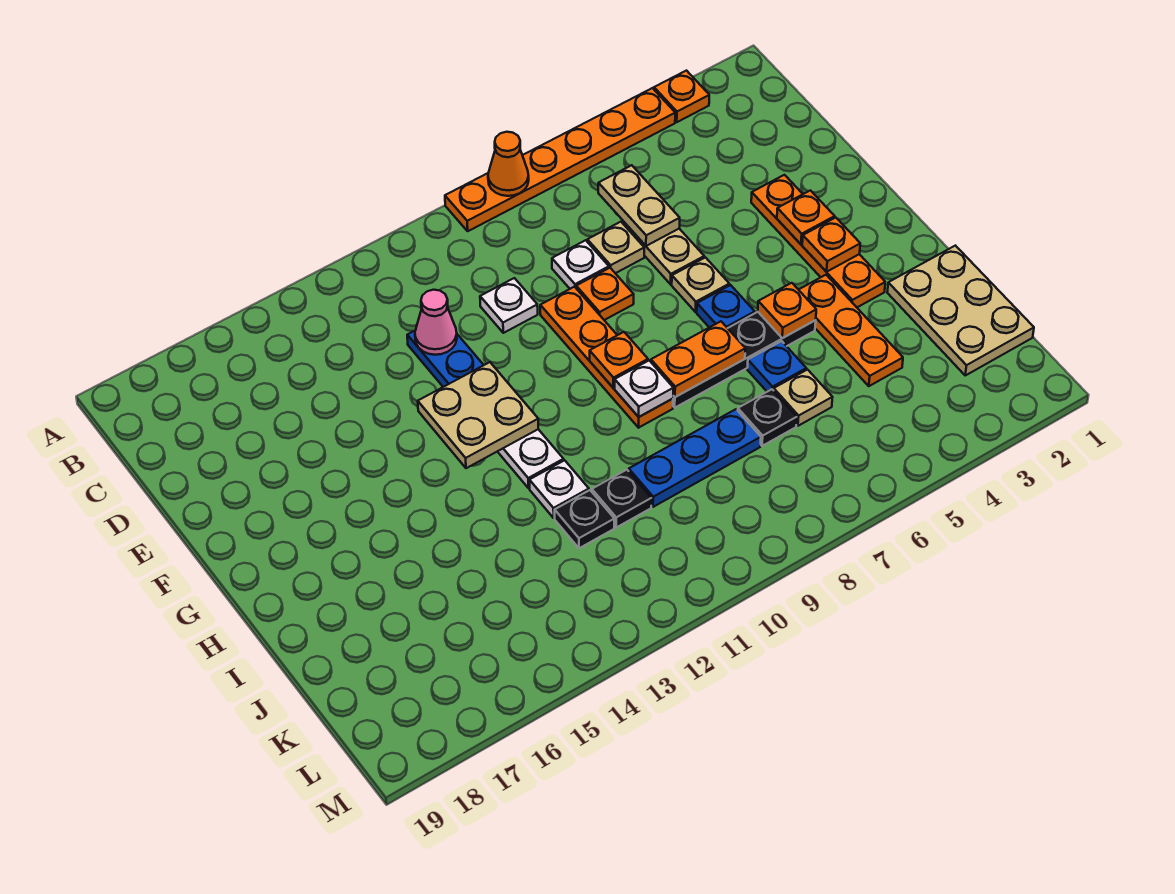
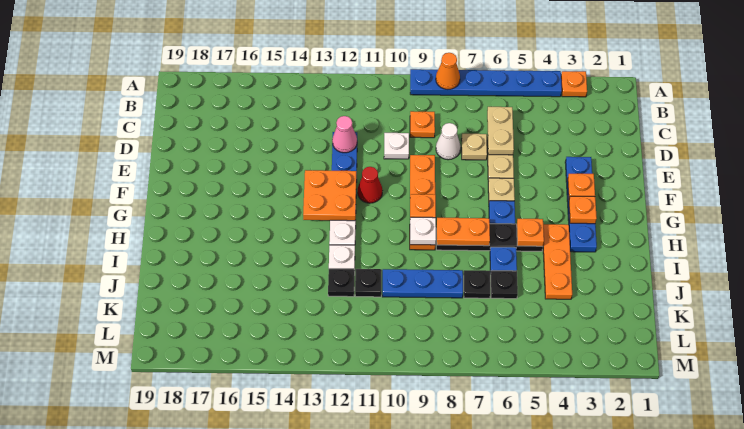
orange plate A4:A9 level 1 -> blue plate A4:A9 level 1
white plate D8 level 1 -> white cone D8 level 1
orange plate E3:H3 level 1 -> blue plate E3:H3 level 1
orange plate E8 level 1 -> orange plate C9 level 1
none -> red cone F11 level 1
tan plate F12:G13 level 2 -> orange plate F12:G13 level 2
tan plate I1:K2 level 1 -> none
tan plate J6 level 1 -> black plate J6 level 1

